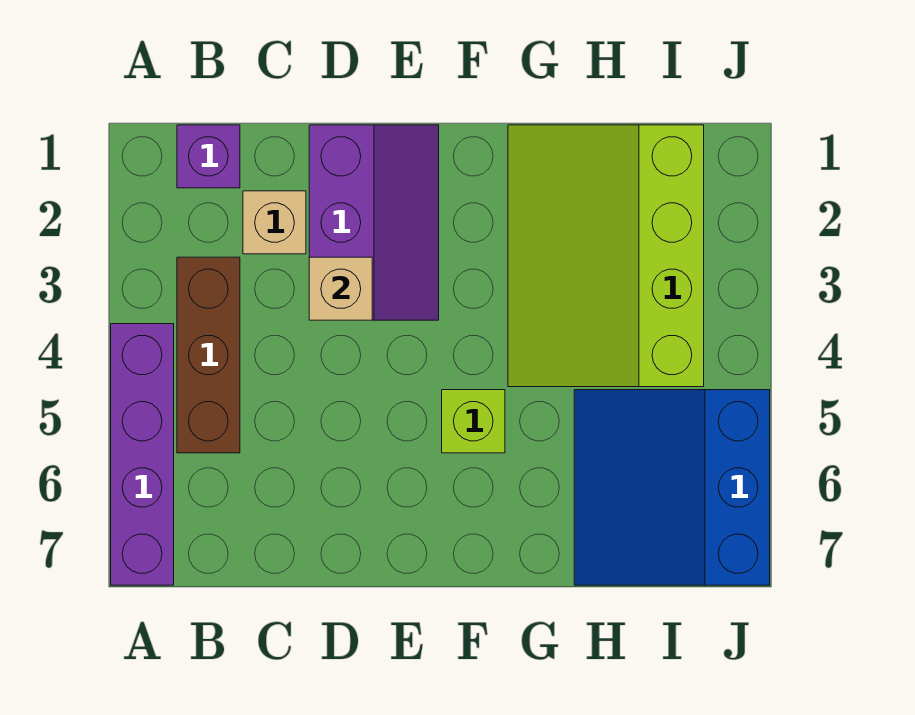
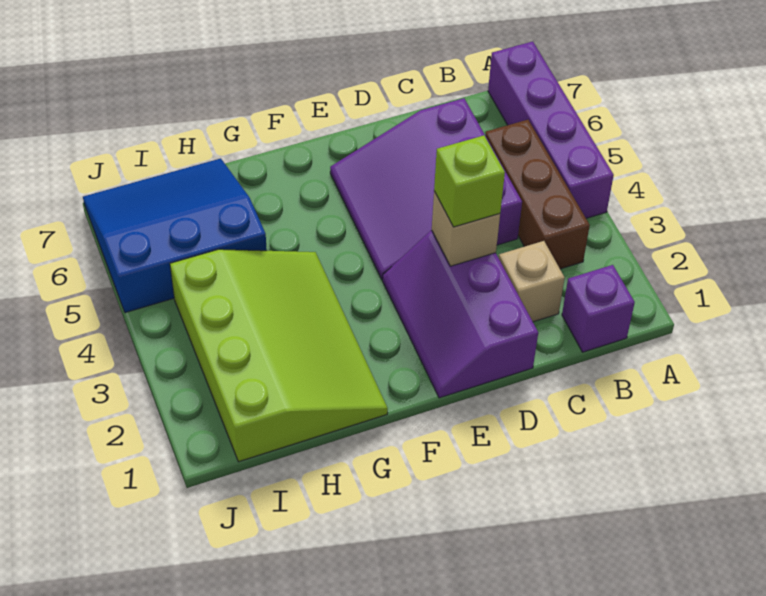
none -> purple slope C4:E6 level 1 top C
lime brick F5 level 1 -> lime brick D3 level 3
blue slope H5:J7 level 1 top J -> blue slope H5:J7 level 1 top 5

